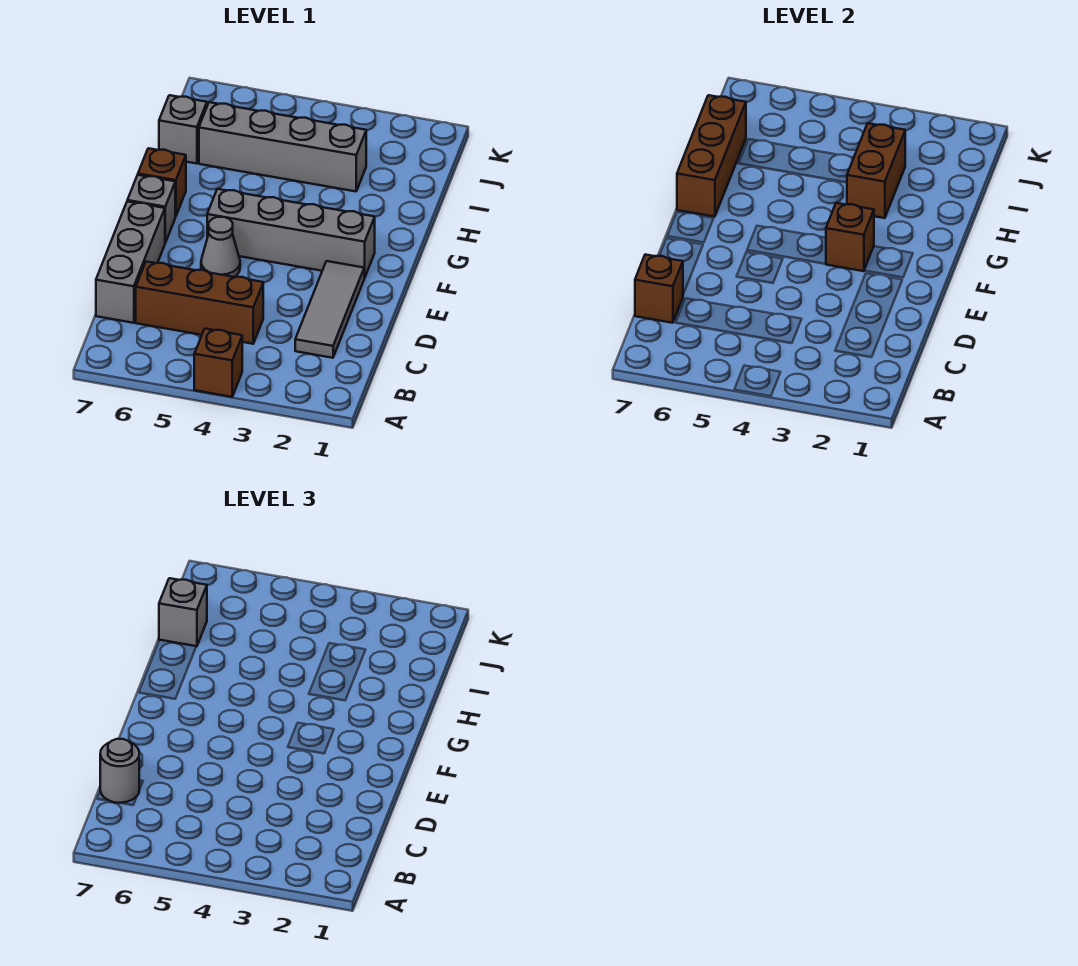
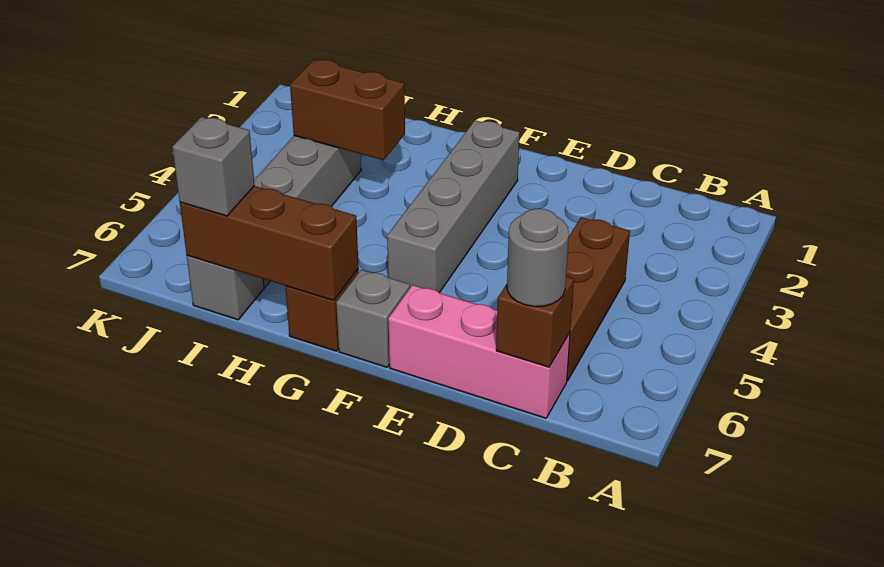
brown brick A4 level 1 -> none
grey tile C2:E2 level 1 -> none
grey brick C7:E7 level 1 -> pink brick C7:E7 level 1
grey cone E5 level 1 -> none
brown brick F3 level 2 -> none

